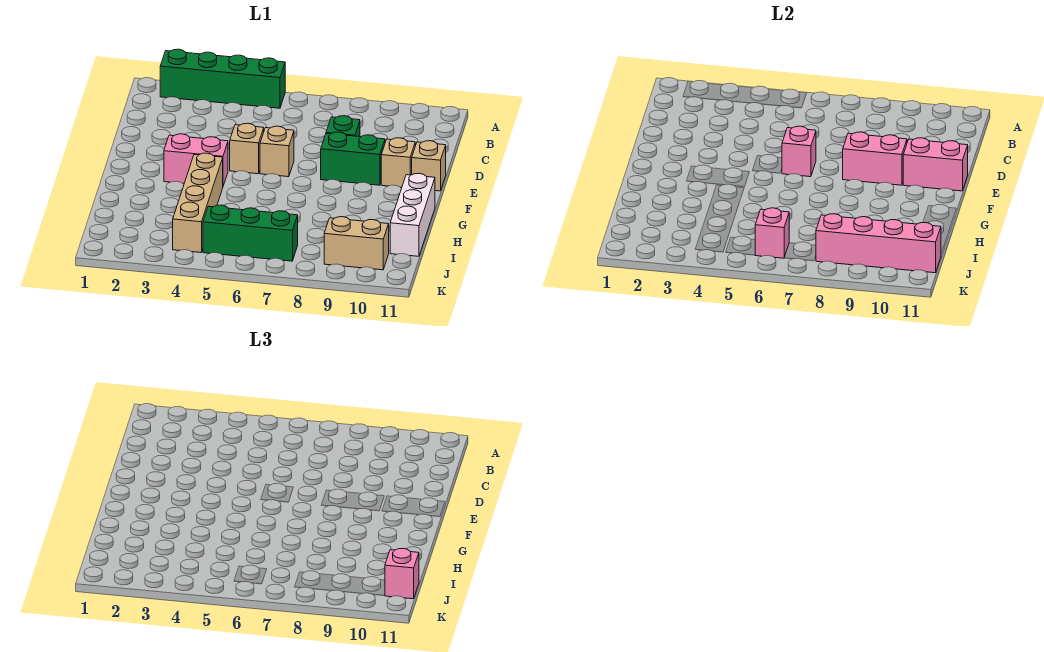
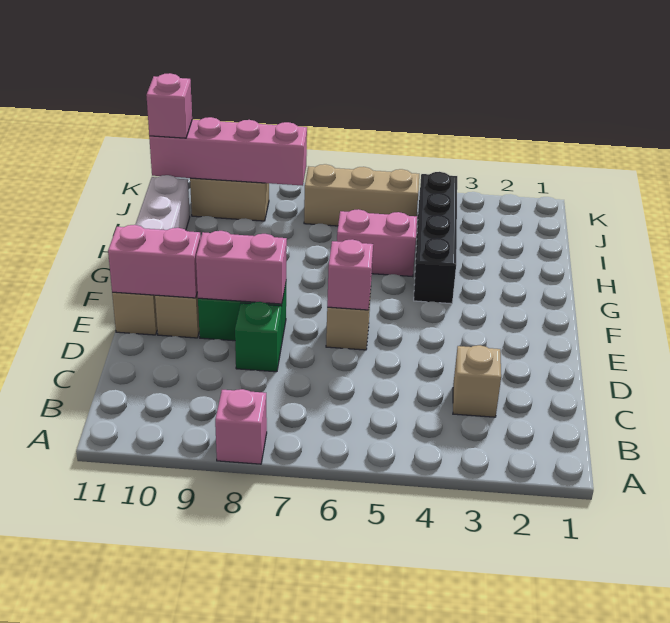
green brick A2:A5 level 1 -> none
tan brick E5 level 1 -> tan brick C3 level 1
pink brick F3:F4 level 1 -> pink brick H5:H6 level 1
tan brick G4:J4 level 1 -> black brick G4:J4 level 1
green brick J5:J7 level 1 -> tan brick J5:J7 level 1
pink brick J6 level 2 -> pink brick A8 level 1

